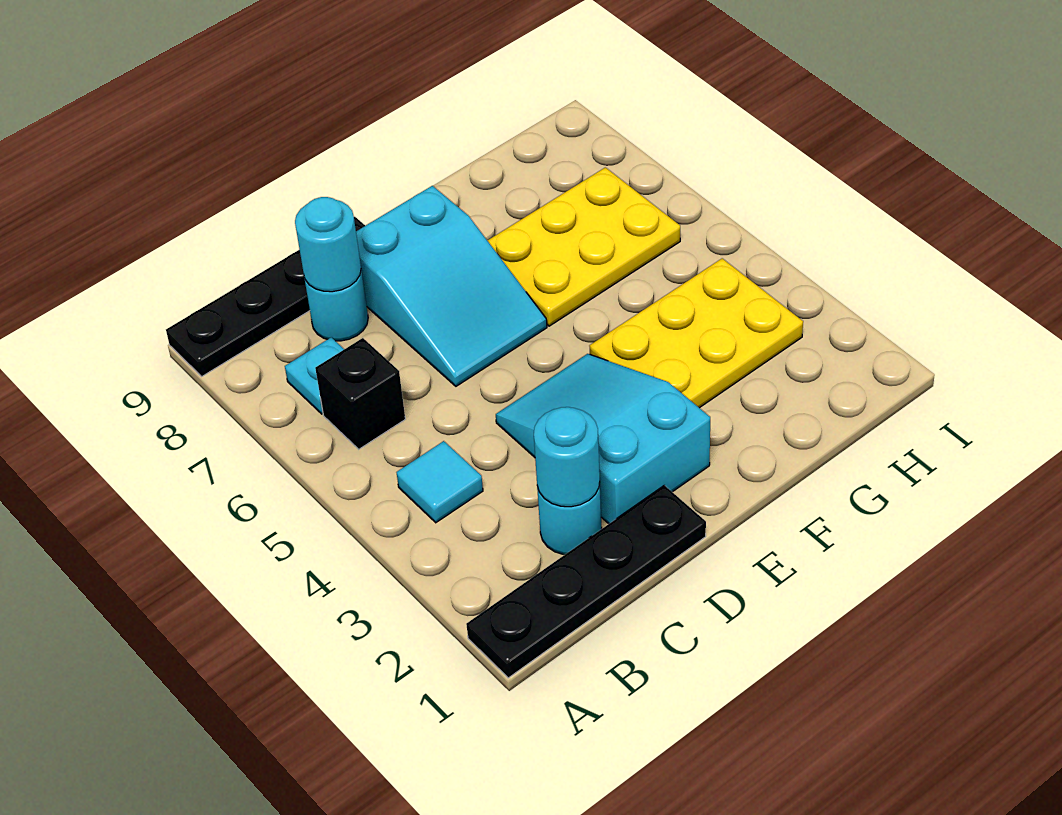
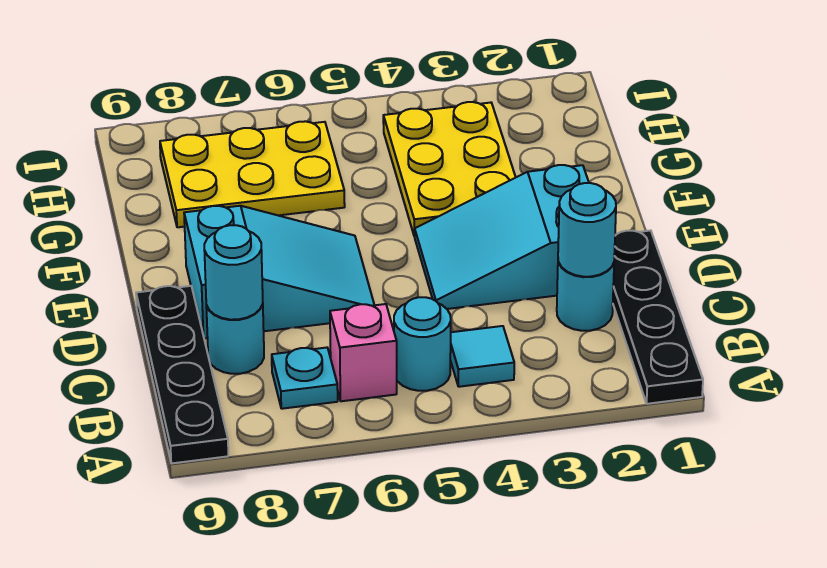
none -> cyan round brick B5 level 1
black brick B6 level 1 -> pink brick B6 level 1
yellow plate F6:H7 level 1 -> yellow plate G6:H8 level 1

